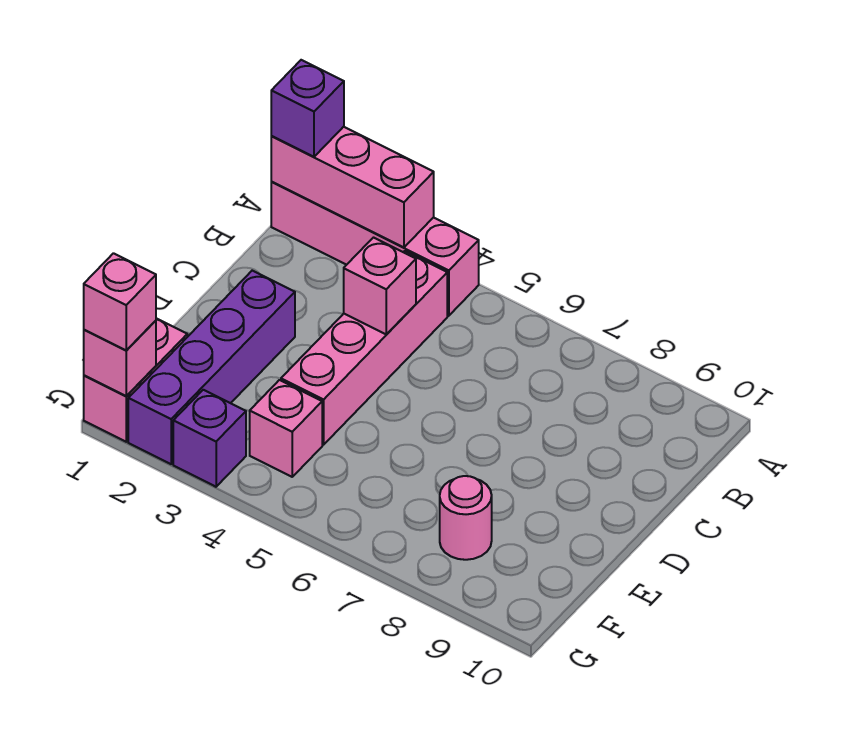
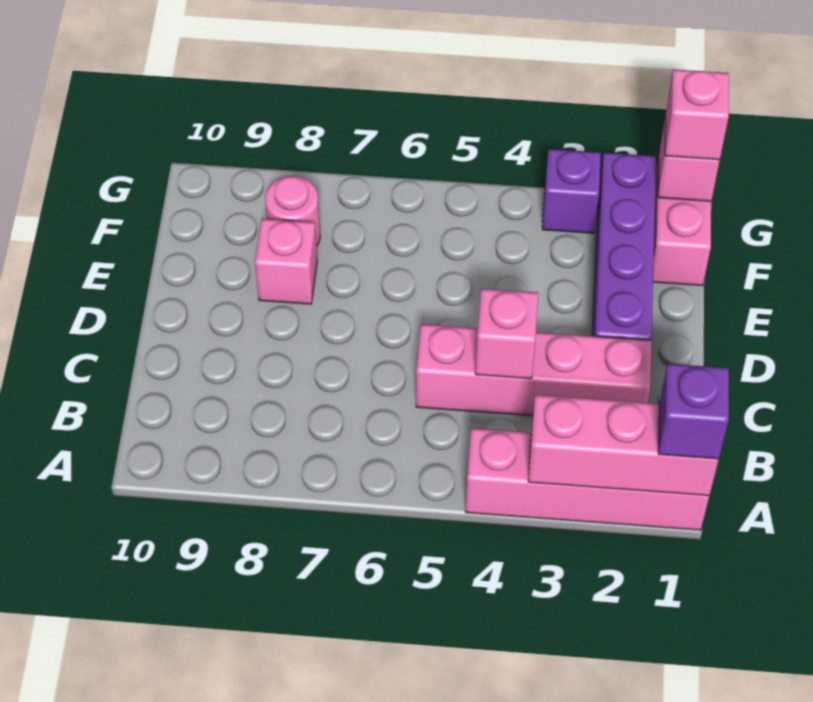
pink brick B4:E4 level 1 -> pink brick C2:C5 level 1
pink brick F4 level 1 -> pink brick E8 level 1

